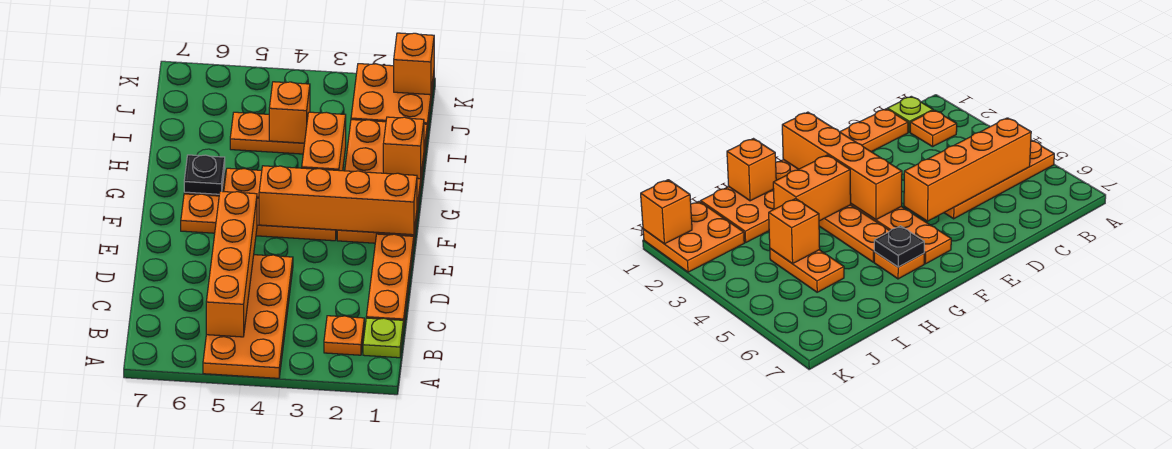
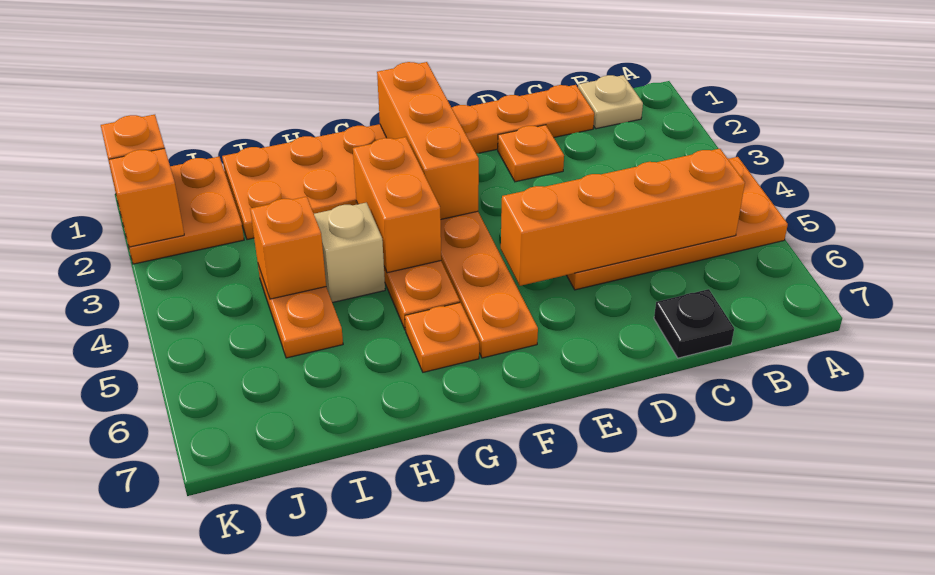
lime plate B1 level 1 -> tan plate B1 level 1
orange plate B2 level 1 -> orange plate D2 level 1
orange brick F1:F4 level 2 -> orange brick F1:F3 level 2
orange brick G3:H3 level 2 -> orange brick G3:G4 level 2
black plate G6 level 2 -> black plate C7 level 1
orange brick H1 level 2 -> orange brick K2 level 2
none -> tan brick H4 level 1

